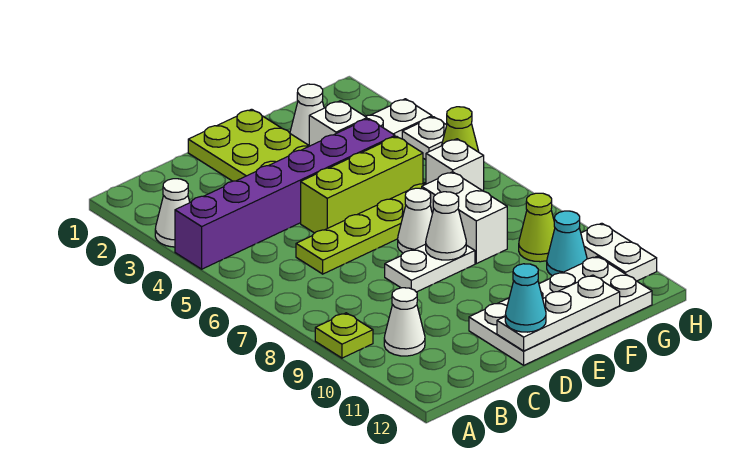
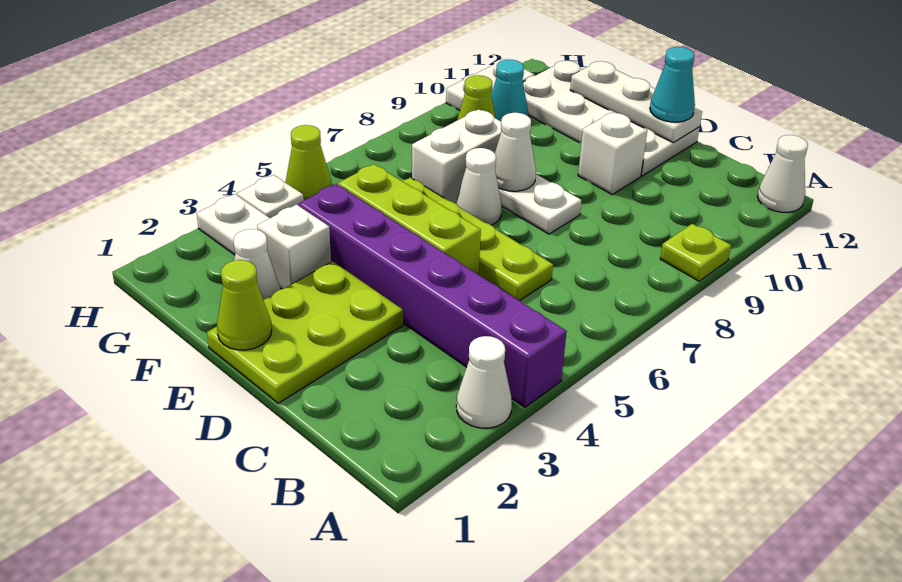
white cone B10 level 1 -> white cone A12 level 1
none -> lime cone E1 level 2
white brick G6 level 1 -> white brick D10 level 1

